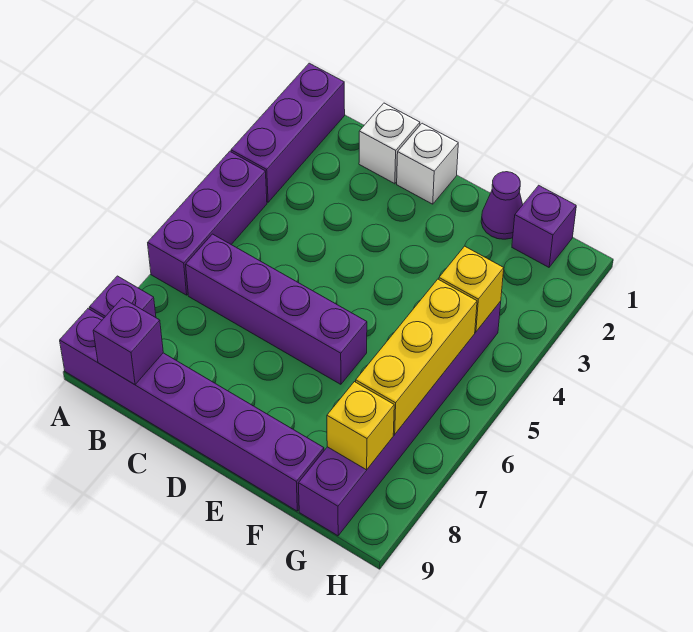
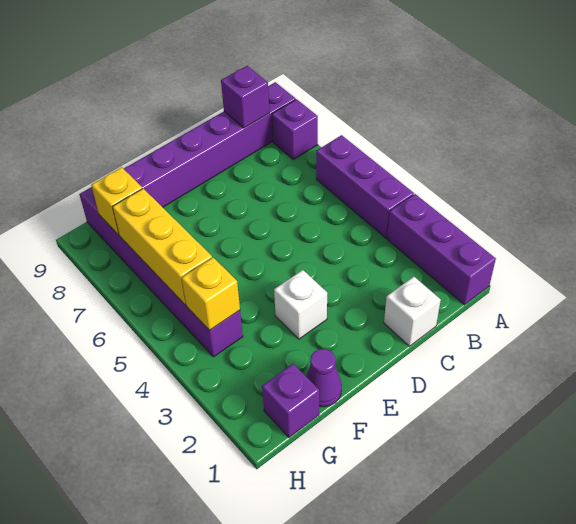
purple brick B6:E6 level 1 -> none
white brick D1 level 1 -> white brick E3 level 1

